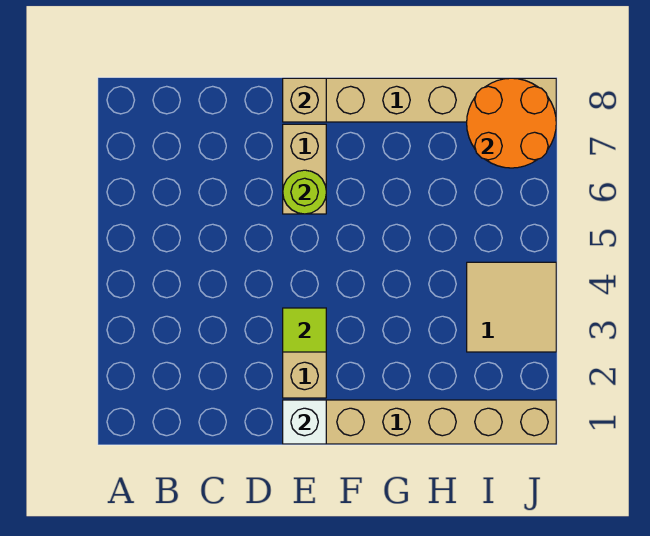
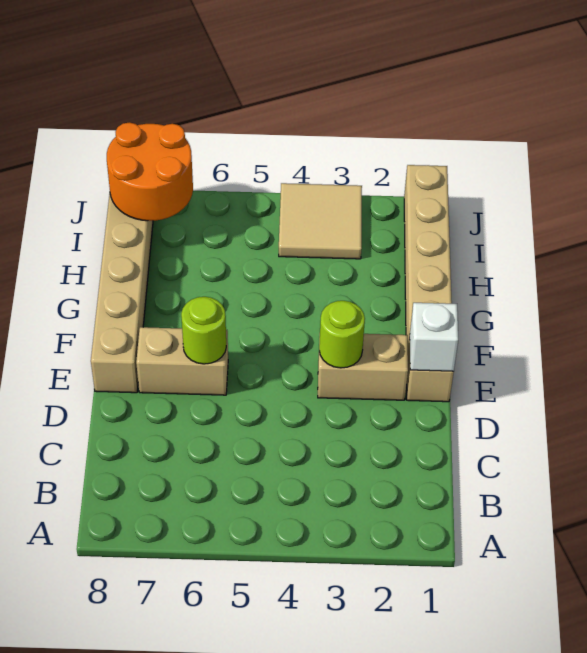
lime tile E3 level 2 -> lime round brick E3 level 2
tan brick E8 level 2 -> none

